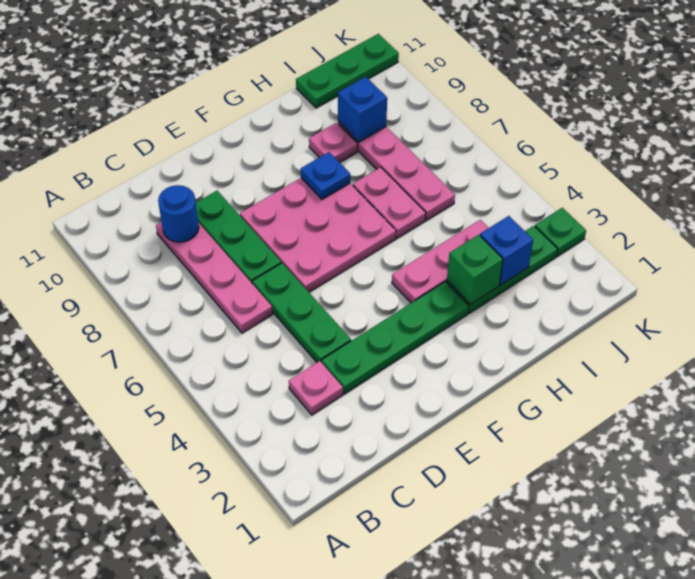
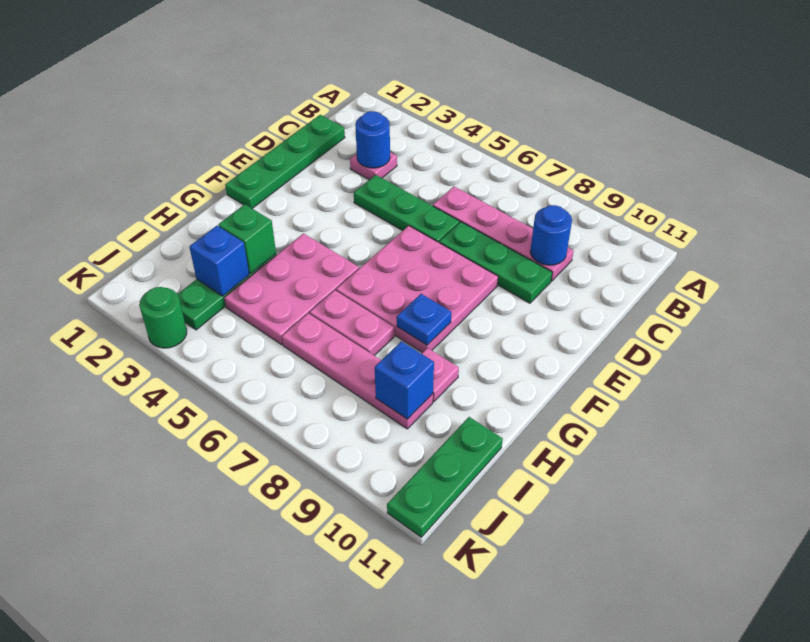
none -> blue round brick C3 level 2
green plate D3:G3 level 1 -> green plate C1:F1 level 1
pink plate G4:I4 level 1 -> pink plate G4:I5 level 1
green plate K3 level 1 -> green round brick K3 level 1

